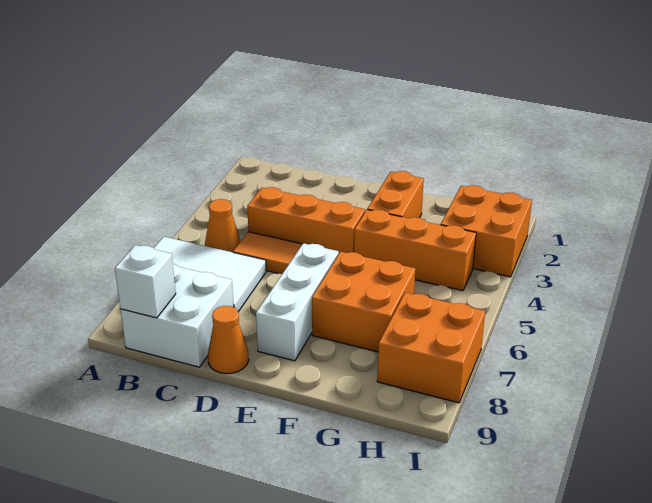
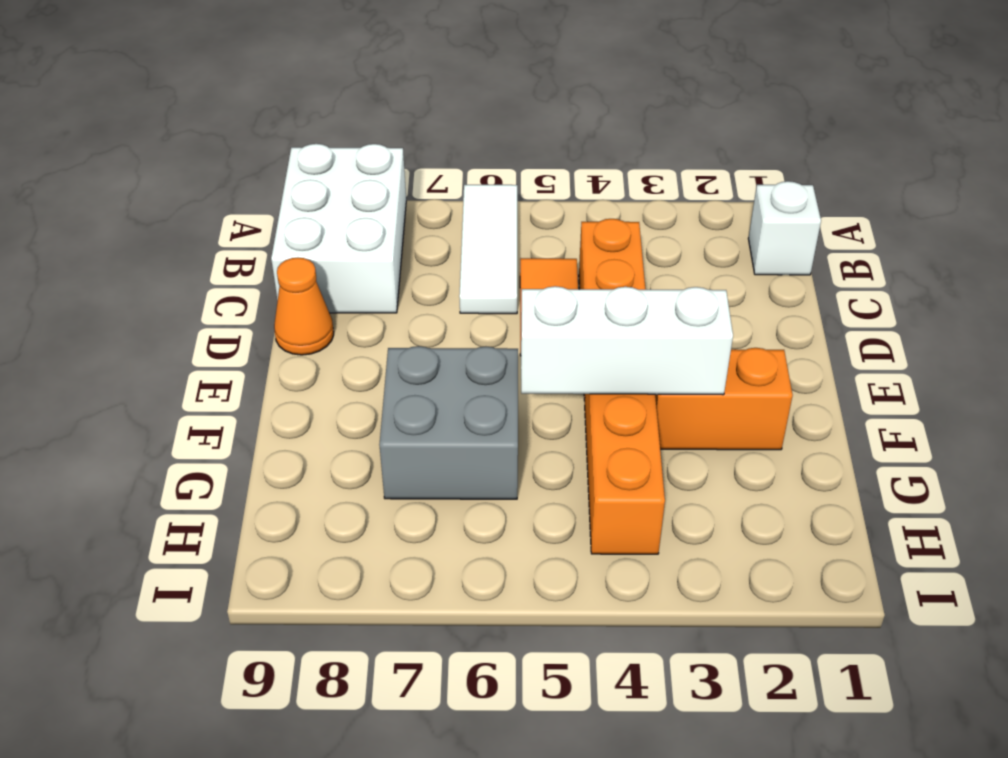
white tile A6:C7 level 1 -> white tile A6:C6 level 1
orange cone B5 level 1 -> none
white brick B8:C9 level 1 -> white brick A8:C9 level 1
white brick B9 level 2 -> white brick B1 level 1
white brick E6:E8 level 1 -> white brick F3:F5 level 2
orange brick F6:G7 level 1 -> grey brick F6:G7 level 1
orange brick H2:I3 level 1 -> none
orange brick H7:I8 level 1 -> none

